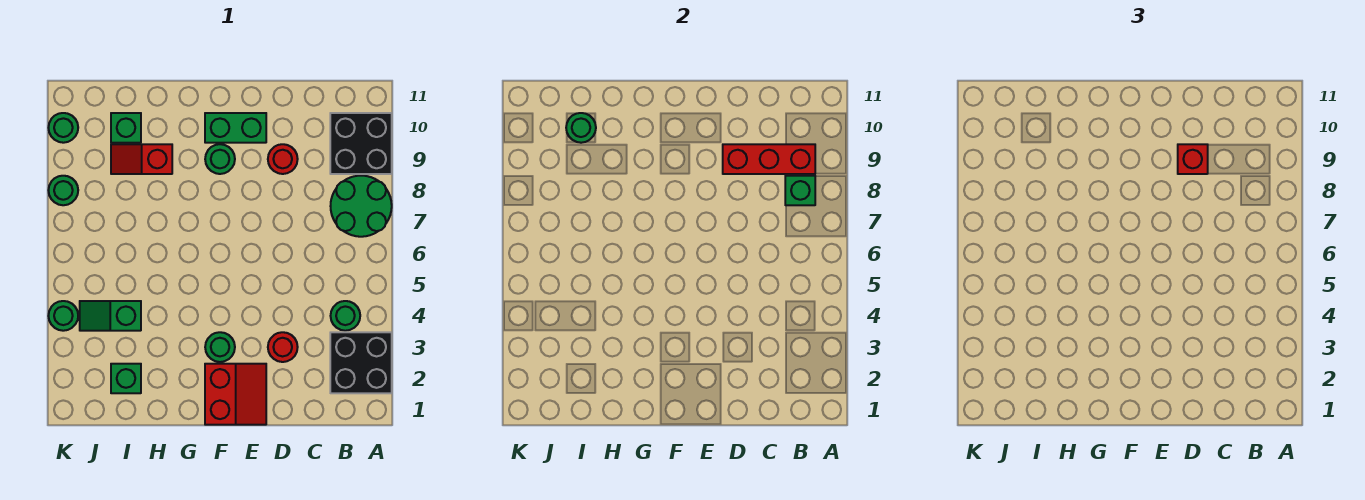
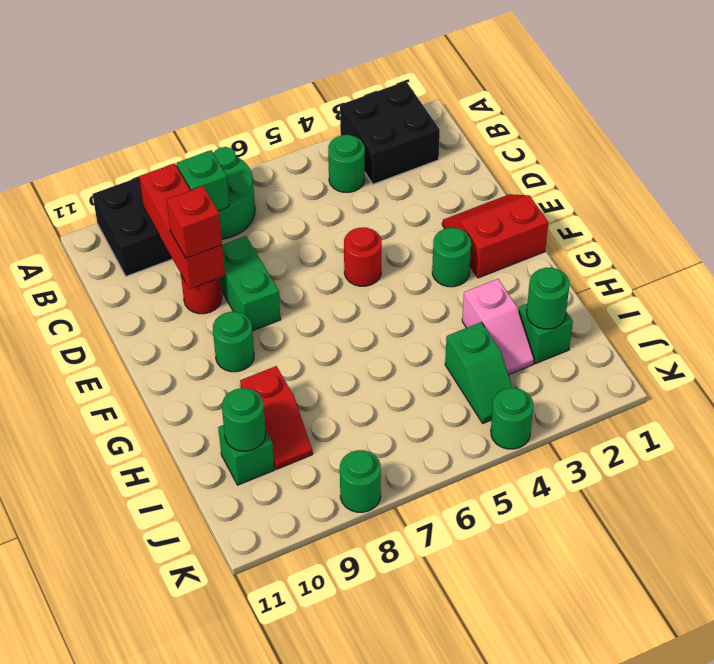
red round brick D3 level 1 -> red round brick E5 level 1
green brick E10:F10 level 1 -> green brick D8:E8 level 1
none -> pink slope H3:I3 level 1 top H
green round brick K10 level 1 -> green round brick I2 level 2

